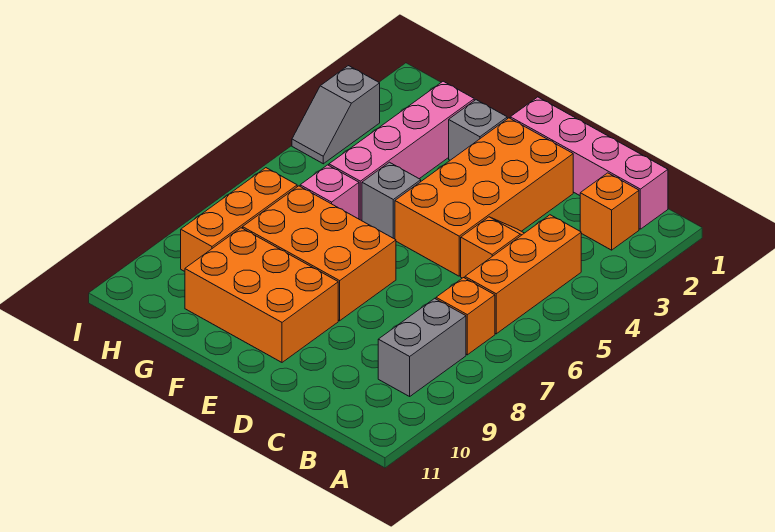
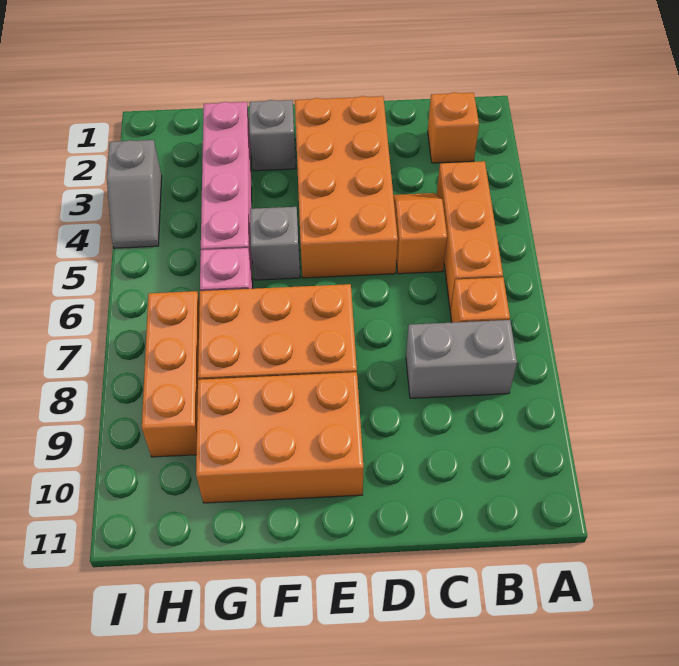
pink brick B1:E1 level 1 -> none
grey brick B8:B9 level 1 -> grey brick B8:C8 level 1

